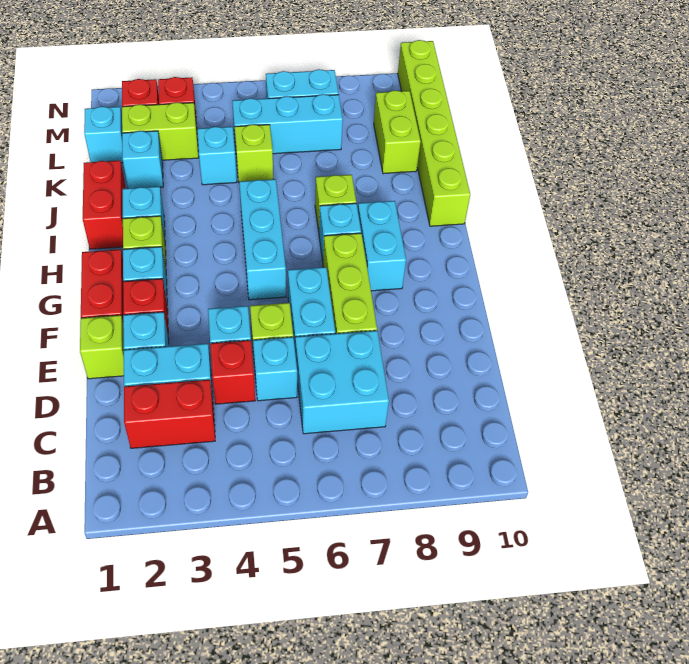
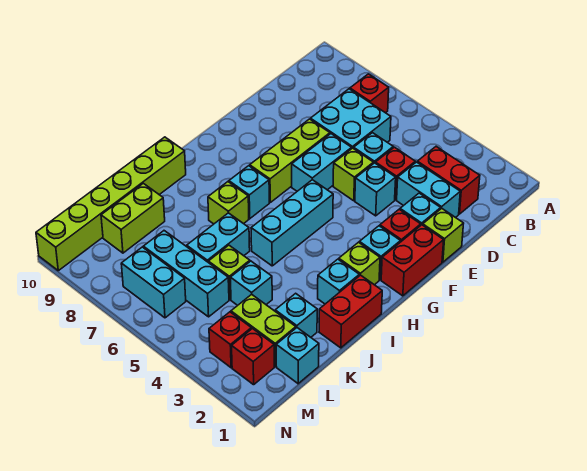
none -> red brick B7 level 1
cyan brick G8:H8 level 1 -> cyan brick J6:K6 level 1

